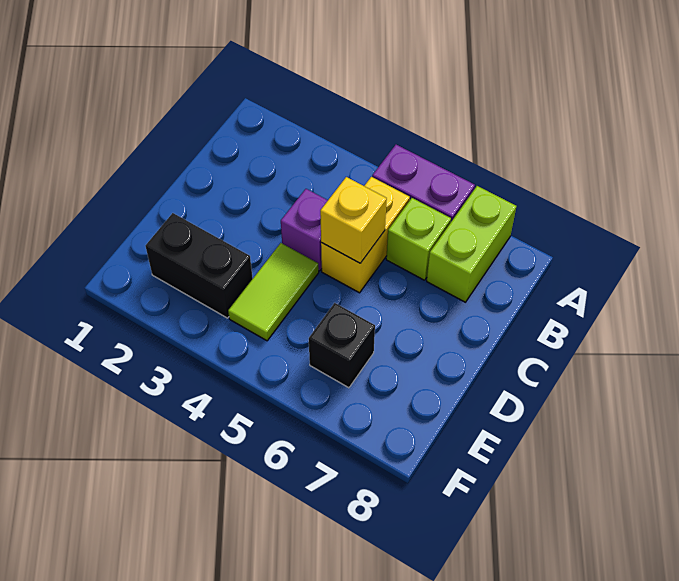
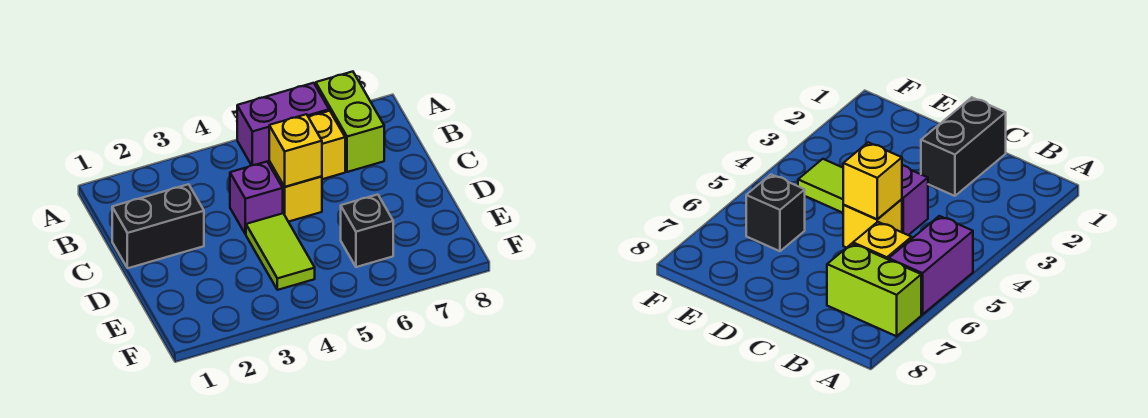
yellow brick B5:C5 level 1 -> yellow brick C5 level 1
lime brick B6 level 1 -> yellow brick B6 level 1
black brick E2:E3 level 1 -> black brick C1:C2 level 1

